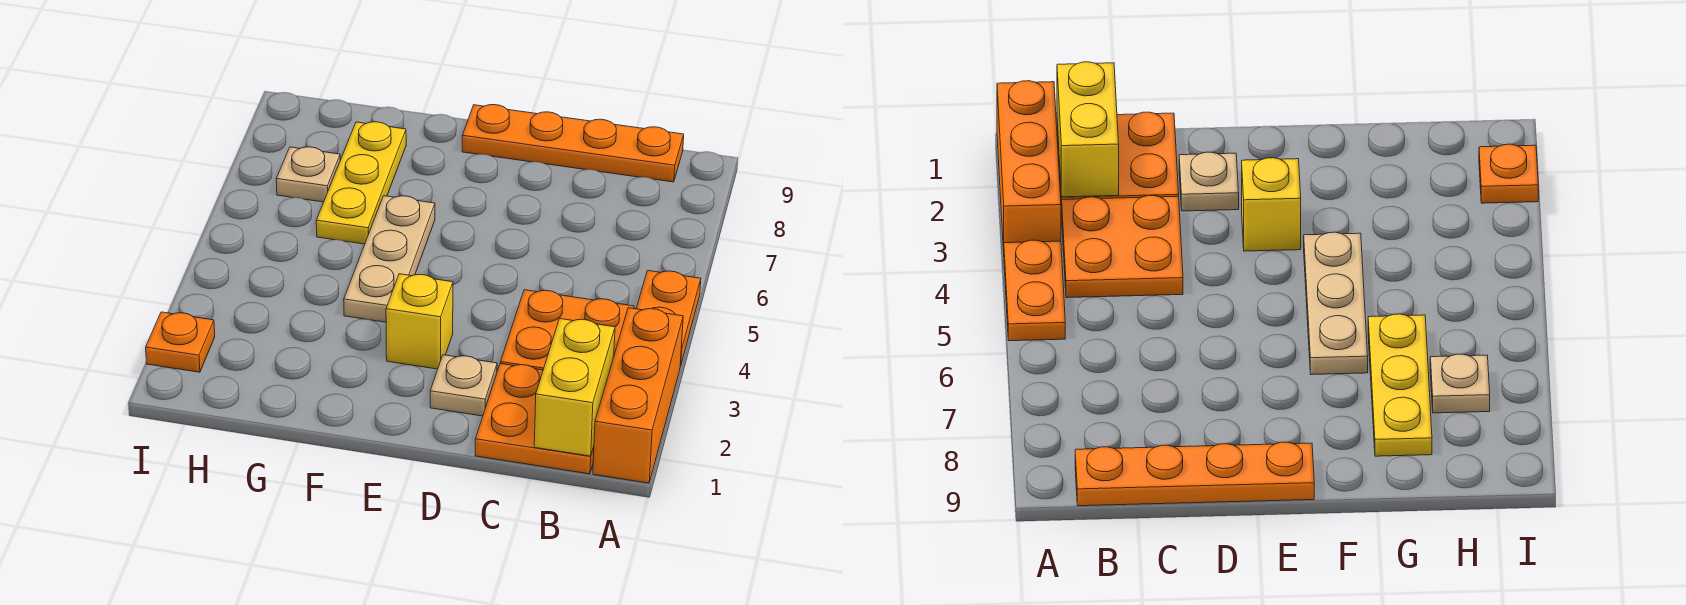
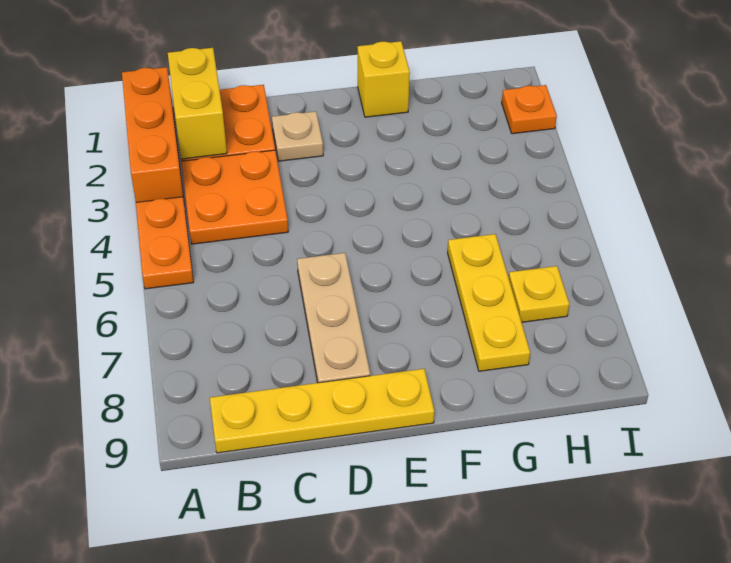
orange plate B9:E9 level 1 -> yellow plate B9:E9 level 1
yellow brick E3 level 1 -> yellow brick F1 level 1
tan plate F4:F6 level 1 -> tan plate D6:D8 level 1
tan plate H7 level 1 -> yellow plate H7 level 1

